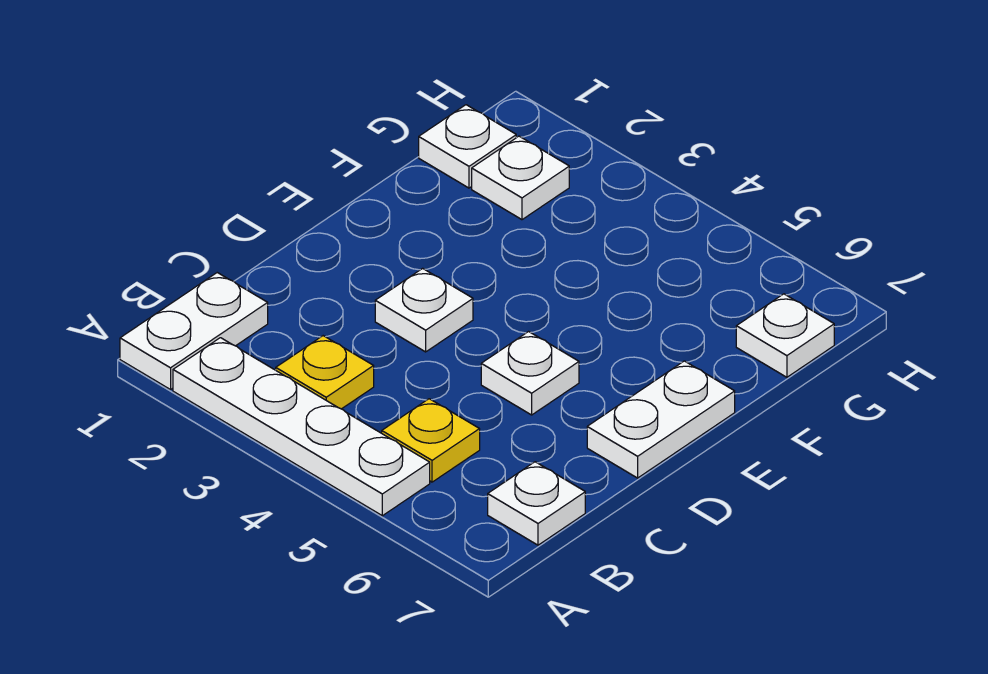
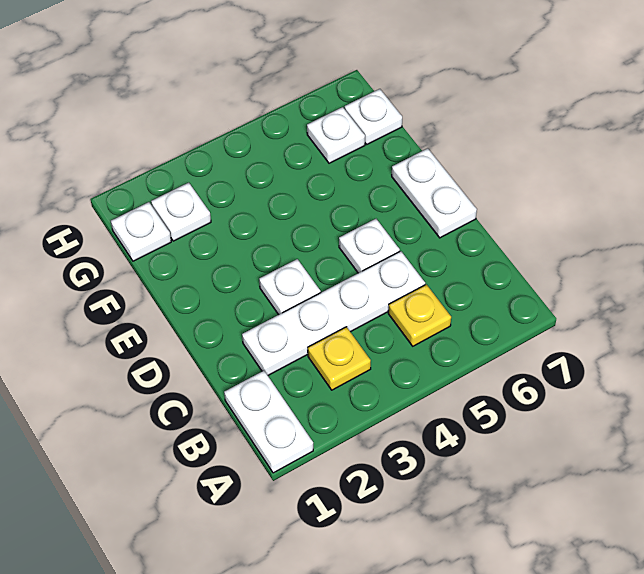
white plate A2:A5 level 1 -> white plate C2:C5 level 1
white plate B7 level 1 -> white plate G6 level 1

